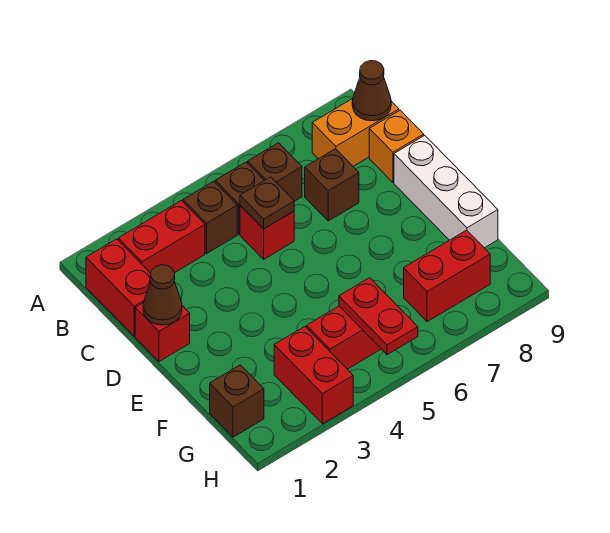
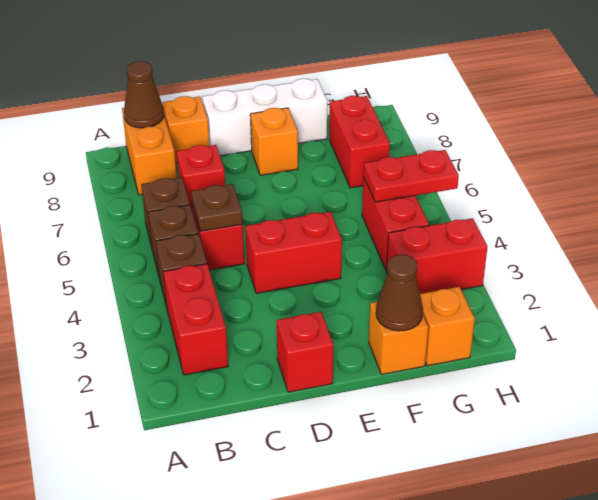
red brick B1:C1 level 1 -> red brick D4:E4 level 1
brown brick C7 level 1 -> red brick C7 level 1
brown cone D1 level 2 -> brown cone F1 level 2
none -> orange brick E8 level 1
none -> orange brick F1 level 1
brown brick G1 level 1 -> orange brick G1 level 1

